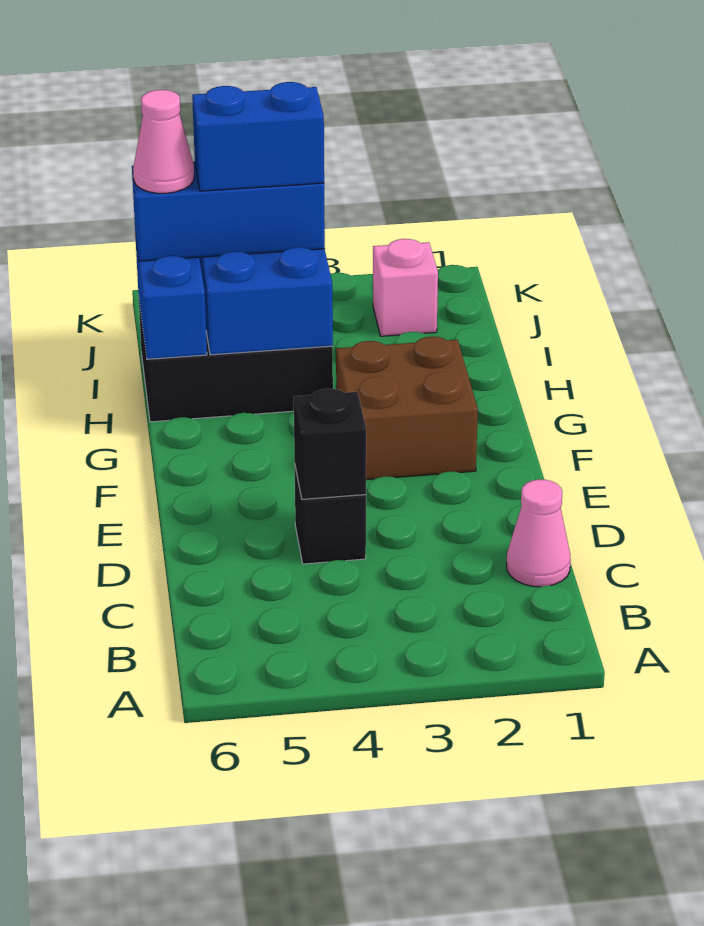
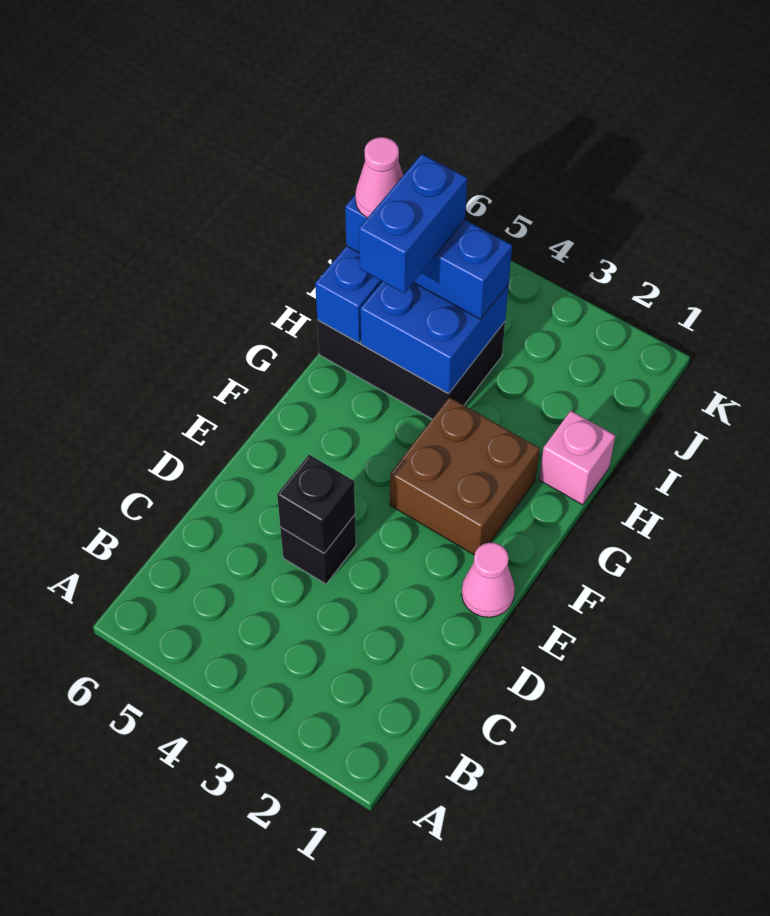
pink cone C1 level 1 -> pink cone E1 level 1
blue brick I4:I5 level 4 -> blue brick H5:I5 level 4
pink brick J2 level 1 -> pink brick H1 level 1

